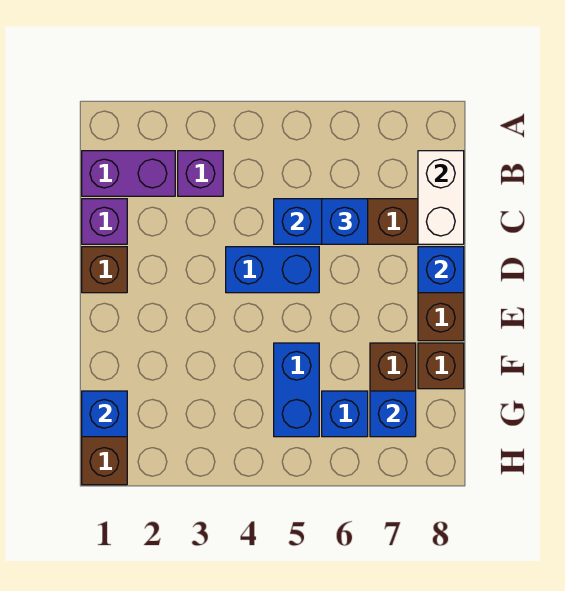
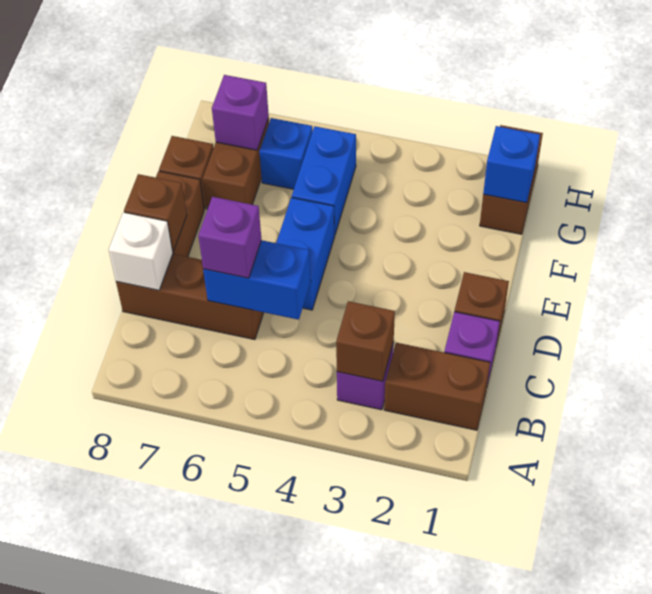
purple brick B1:B2 level 1 -> brown brick B1:B2 level 1
none -> brown brick B3 level 2
white brick B8:C8 level 2 -> white brick C8 level 2
blue brick C6 level 3 -> purple brick C6 level 3
blue brick D4:D5 level 1 -> blue brick D5:E5 level 1
blue brick D8 level 2 -> brown brick D8 level 2
blue brick G7 level 2 -> purple brick G7 level 2

